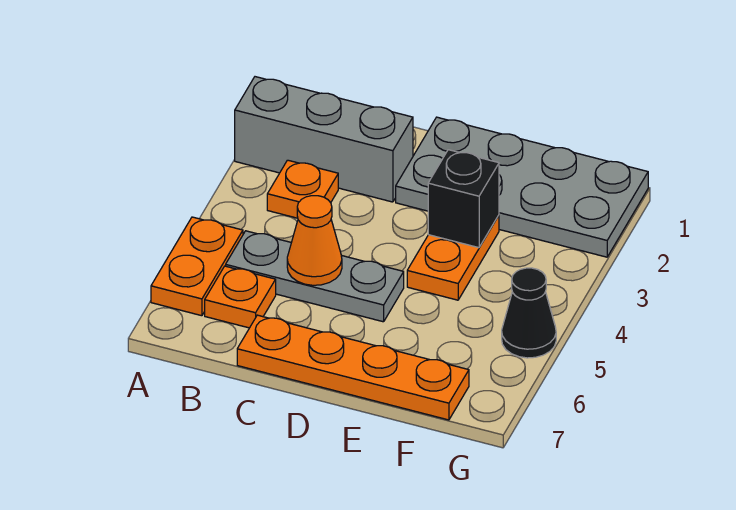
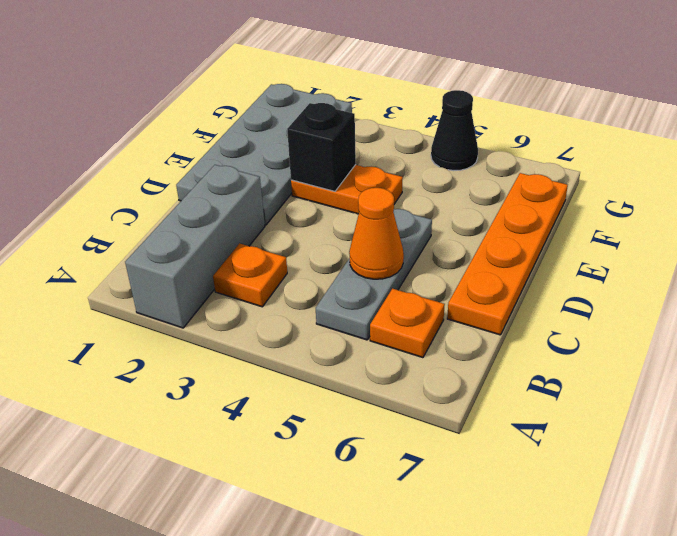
orange plate A5:A6 level 1 -> none

